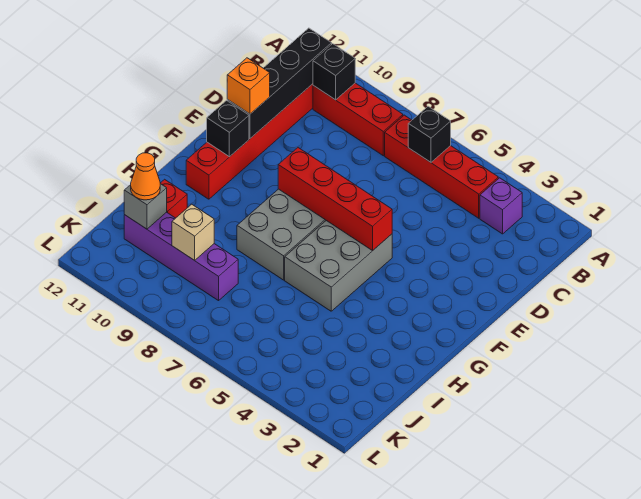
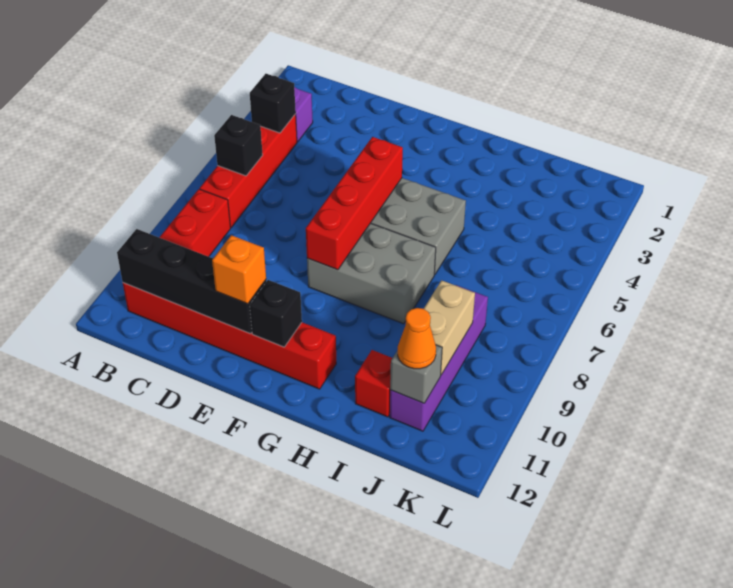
black brick B10 level 2 -> black brick B4 level 2
tan brick J9 level 2 -> tan brick J9:J10 level 2

